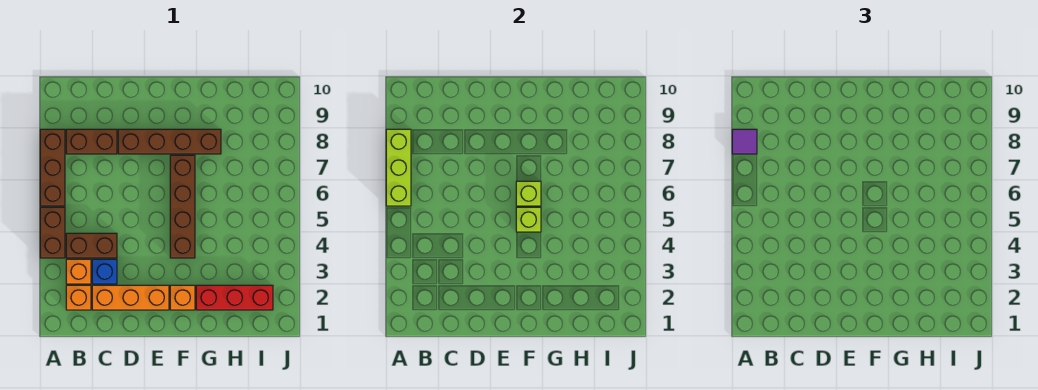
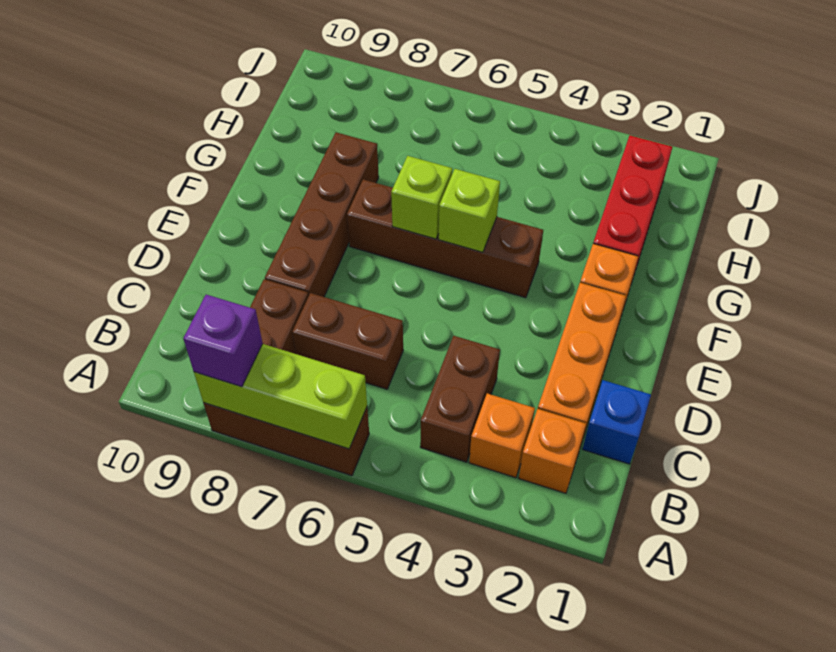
brown brick A4:A5 level 1 -> brown brick C6:C7 level 1
purple tile A8 level 3 -> purple brick A8 level 3
blue brick C3 level 1 -> blue brick C1 level 1

